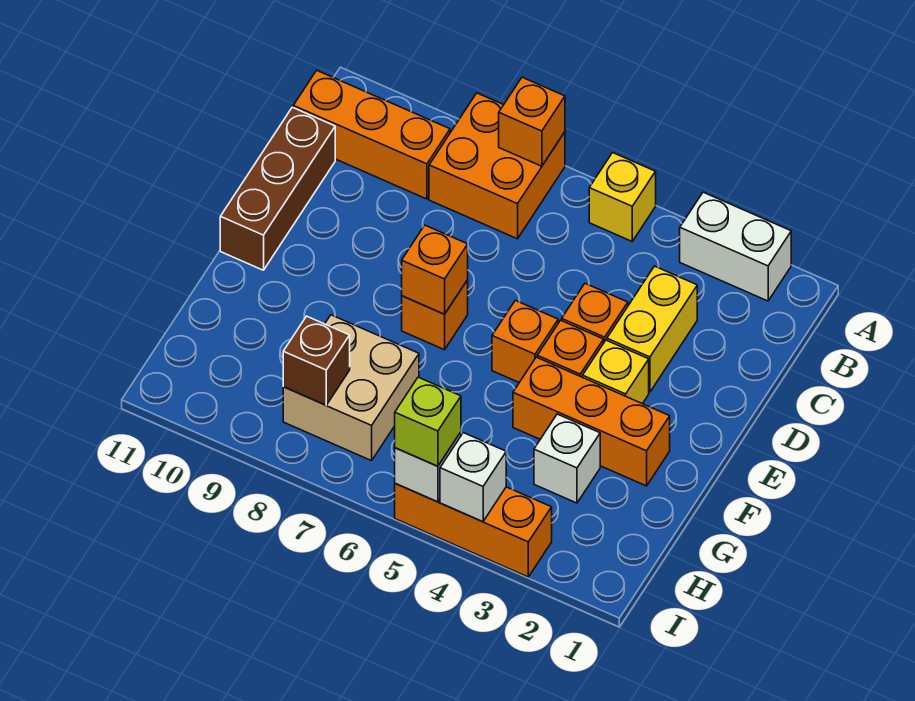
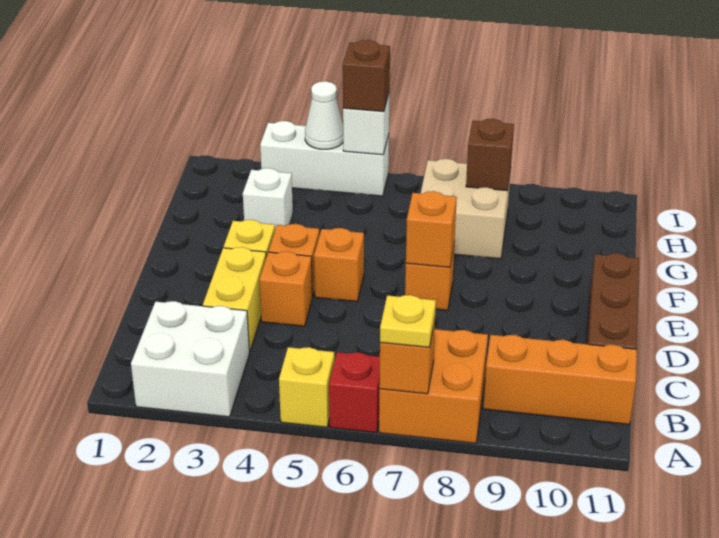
white brick A2:A3 level 1 -> white brick A2:B3 level 1
none -> red brick A6 level 1
none -> yellow plate A7 level 3
orange brick F2:F4 level 1 -> none
orange brick I3:I5 level 1 -> white brick I3:I5 level 1
white brick I4 level 2 -> white cone I4 level 2
lime brick I5 level 3 -> brown brick I5 level 3

